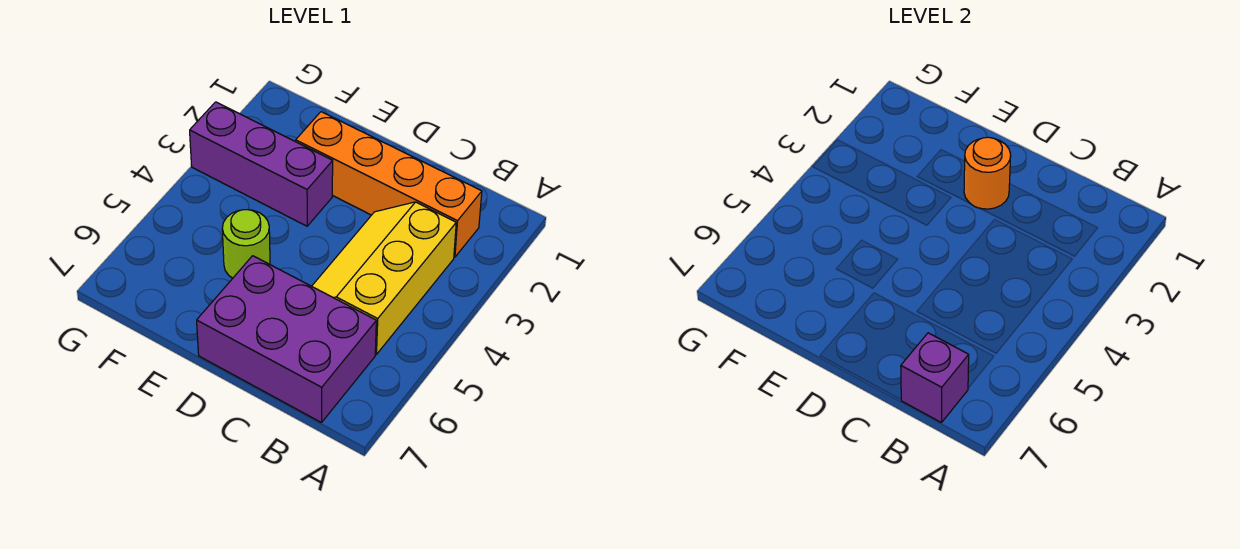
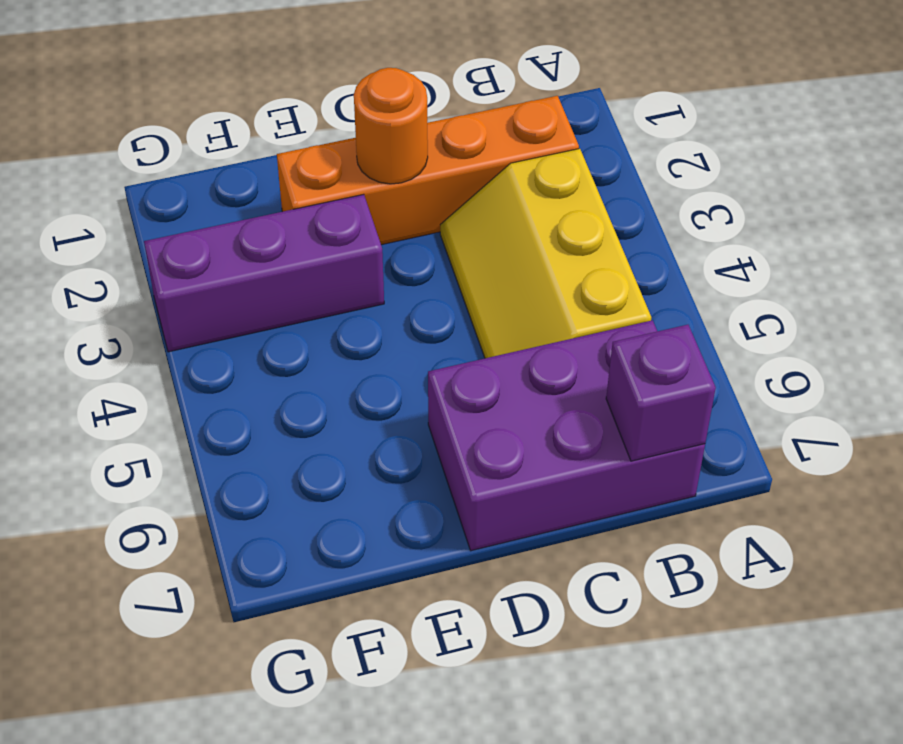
lime round brick E5 level 1 -> none

